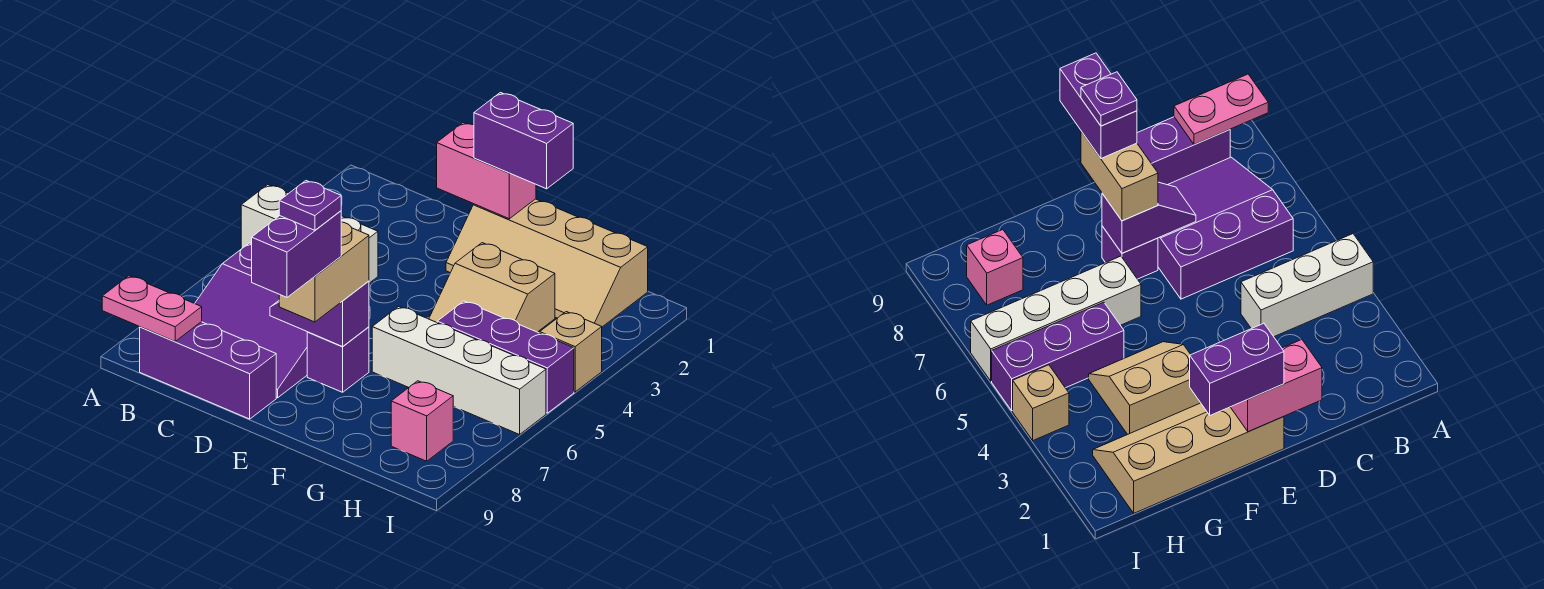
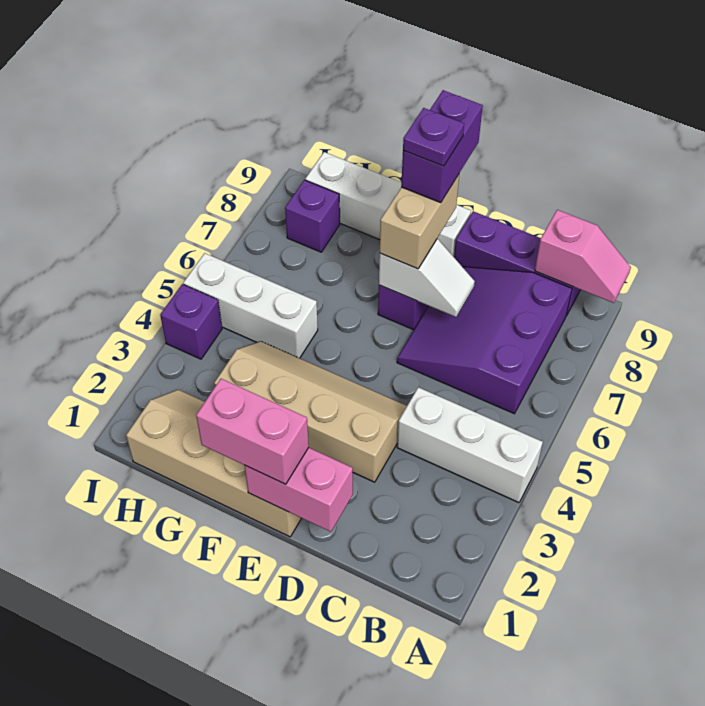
pink plate A9:B9 level 2 -> pink slope A9:B9 level 2 top B
purple slope B6:D8 level 1 top 6 -> purple slope B6:D8 level 1 top B
purple slope D7:E7 level 2 top E -> white slope D7:E7 level 2 top E
purple brick E1:F1 level 3 -> pink brick E1:F1 level 3
tan slope F3:G4 level 1 top 3 -> tan slope D3:G4 level 1 top 3
white brick F6:I6 level 1 -> white brick E9:H9 level 1
purple brick G5:I5 level 1 -> white brick G5:I5 level 1
pink brick H8 level 1 -> purple brick H8 level 1
tan brick I4 level 1 -> purple brick I4 level 1

